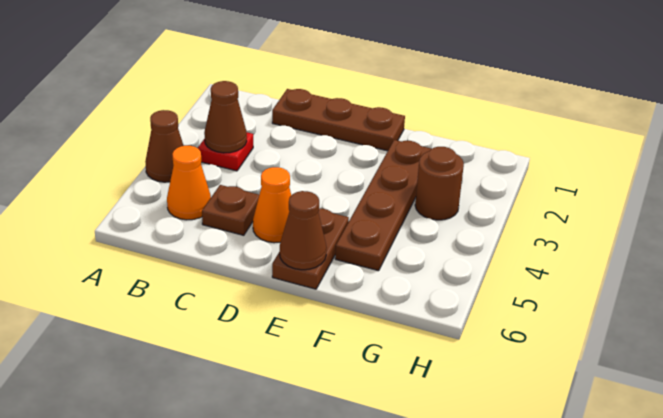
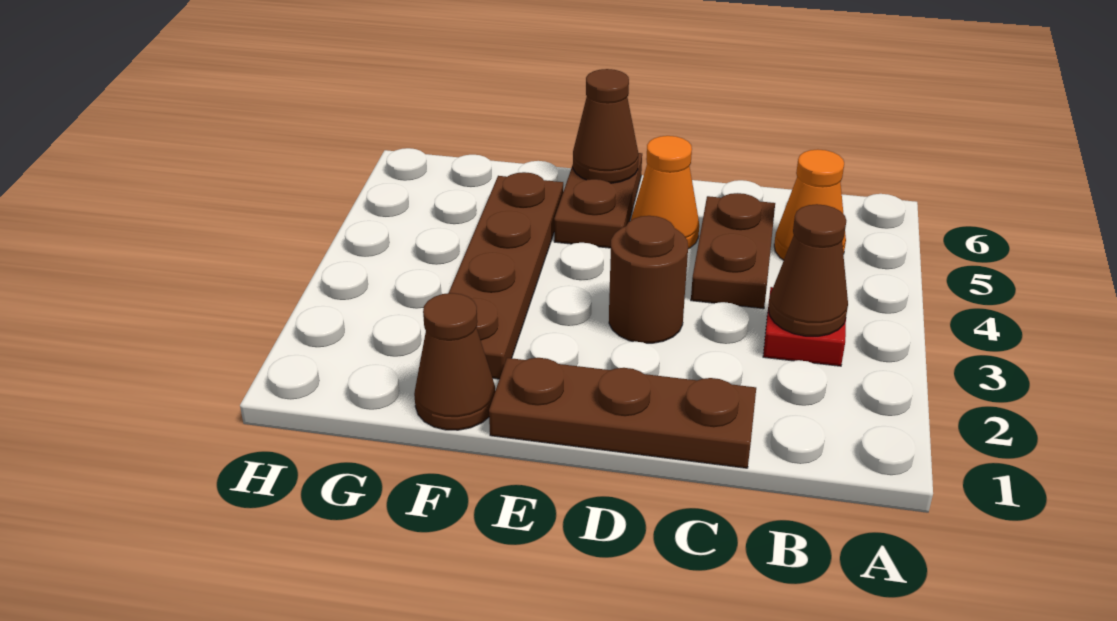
brown cone A4 level 1 -> brown cone F1 level 1
brown plate C5 level 1 -> brown plate C4:C5 level 1
brown round brick G3 level 1 -> brown round brick D3 level 1

